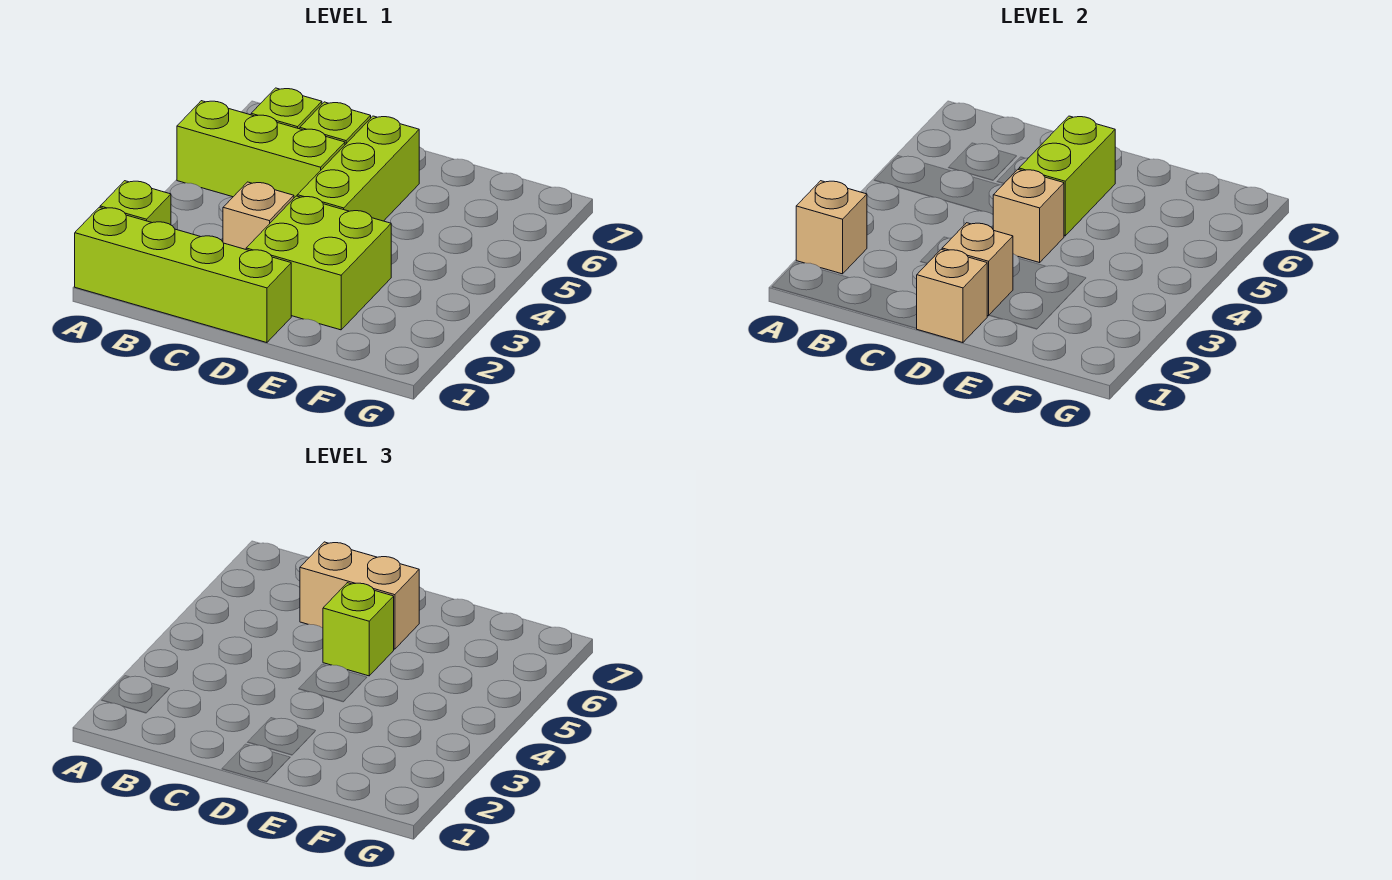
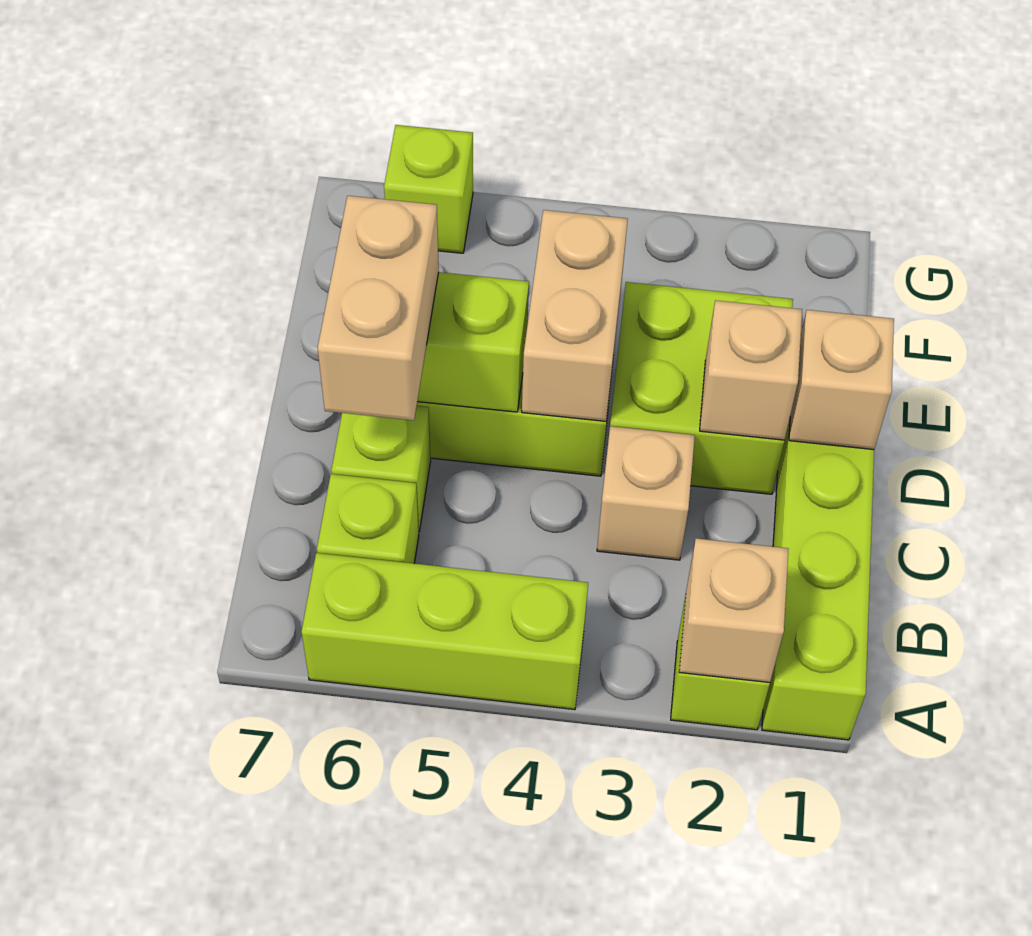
lime brick A5:C5 level 1 -> lime brick A4:A6 level 1
tan brick D4 level 2 -> tan brick D4:E4 level 2
lime brick D5 level 3 -> lime brick G6 level 1

